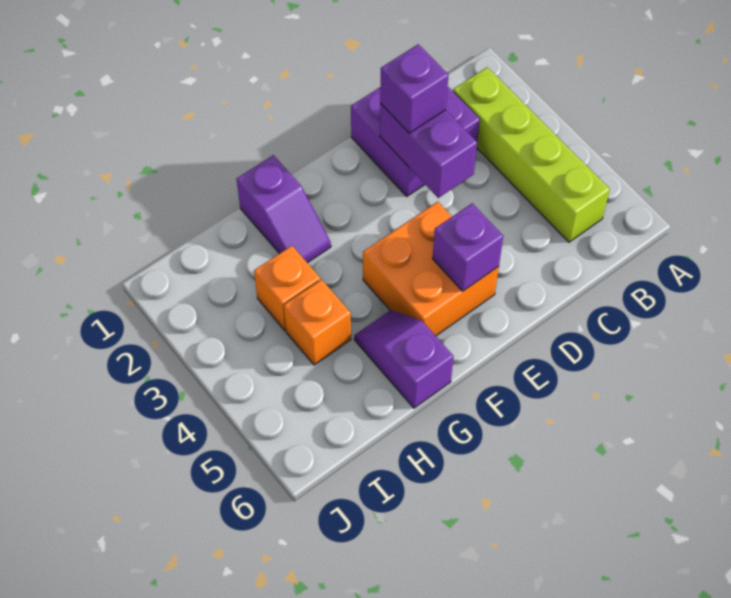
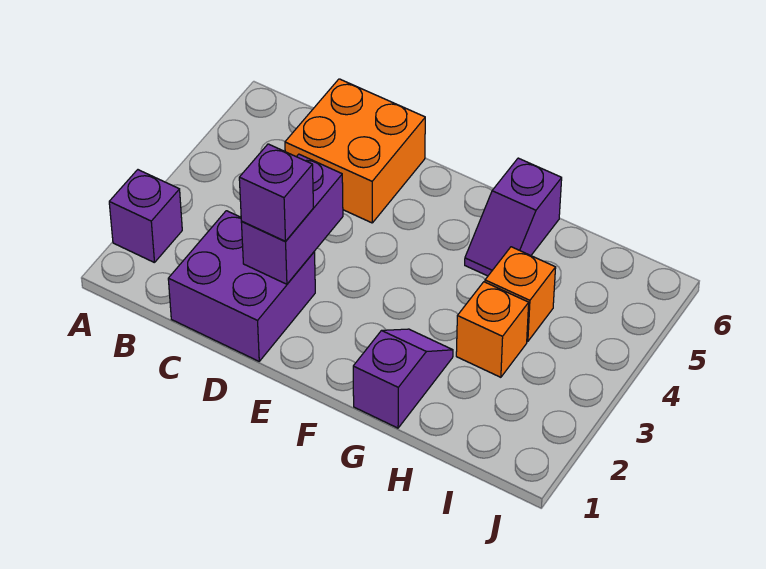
lime brick B2:B5 level 1 -> none
orange brick E4:F5 level 1 -> orange brick C5:D6 level 1
purple brick E5 level 2 -> purple brick A2 level 1

